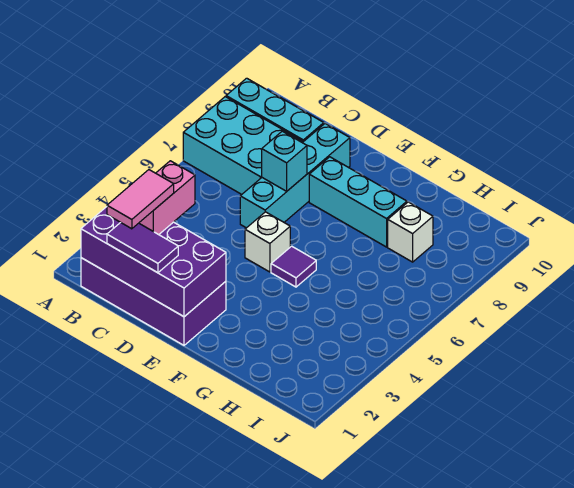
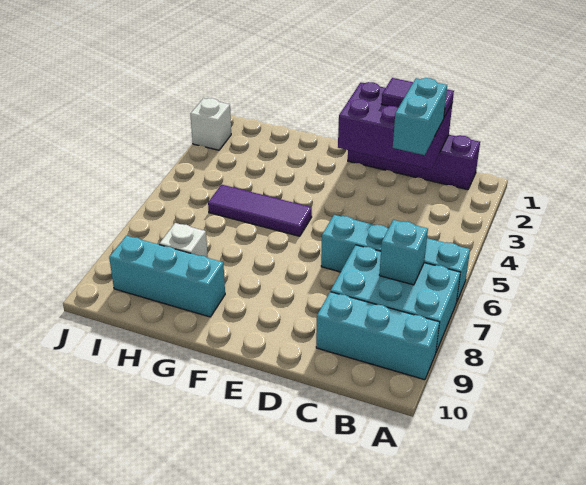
purple brick B1:E2 level 1 -> purple brick B1:E1 level 1
purple brick B1:E2 level 2 -> purple brick C1:E2 level 2
pink tile C1:C2 level 4 -> none
pink brick C2:C3 level 3 -> cyan brick C2:C3 level 3
cyan brick D6:D9 level 1 -> cyan brick A6:D6 level 1
cyan brick D7 level 2 -> cyan brick B7 level 2
white brick E5 level 1 -> white brick J2 level 1
cyan brick E8:G8 level 1 -> cyan brick G9:I9 level 1
purple tile F5 level 1 -> purple tile F5:H5 level 1

